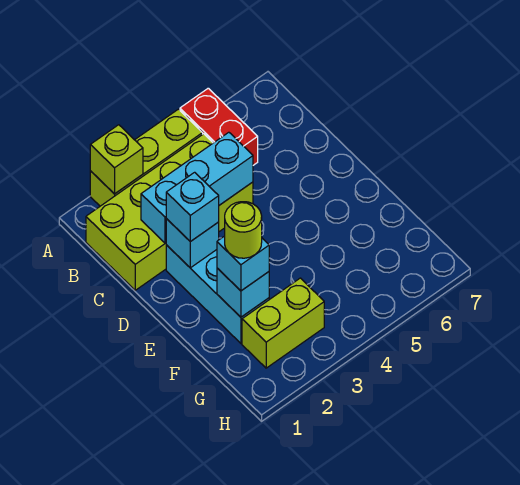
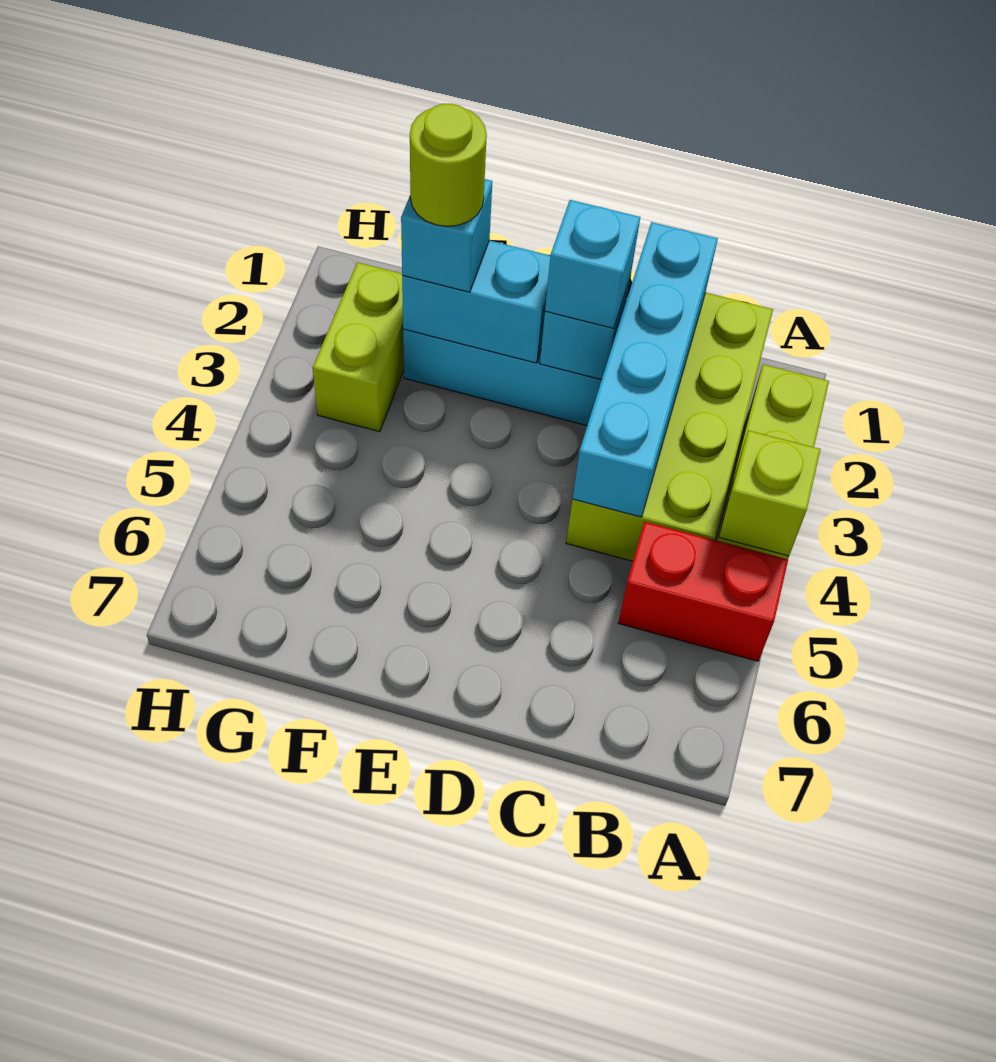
lime brick A2 level 2 -> lime brick A4 level 2
cyan brick C2:C4 level 2 -> cyan brick C1:C4 level 2
cyan brick F2 level 2 -> cyan brick E2:F2 level 2

